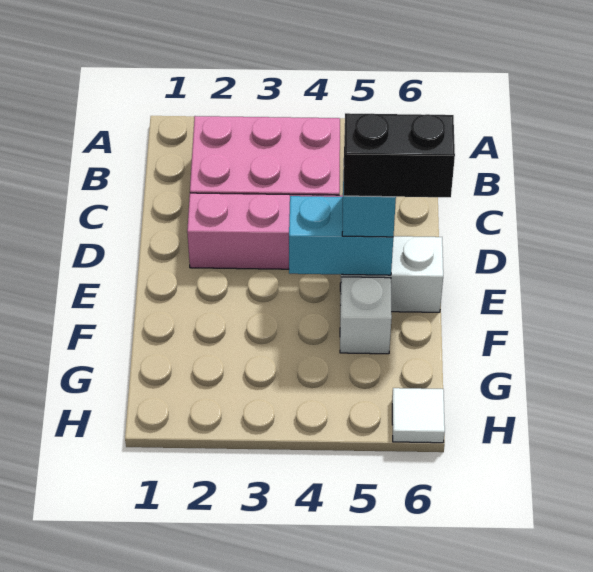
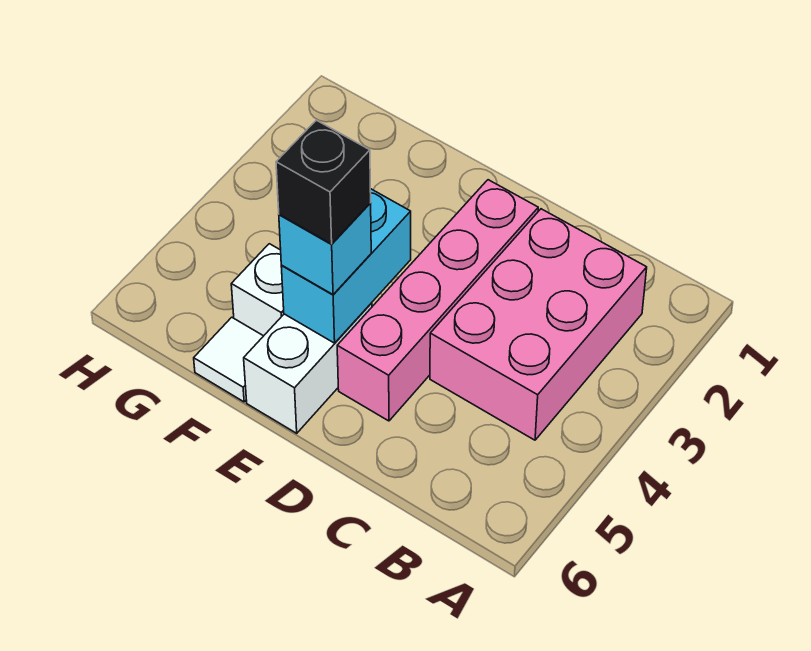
black brick E5:E6 level 4 -> black brick E5 level 4
white tile H6 level 1 -> white tile F6 level 1

